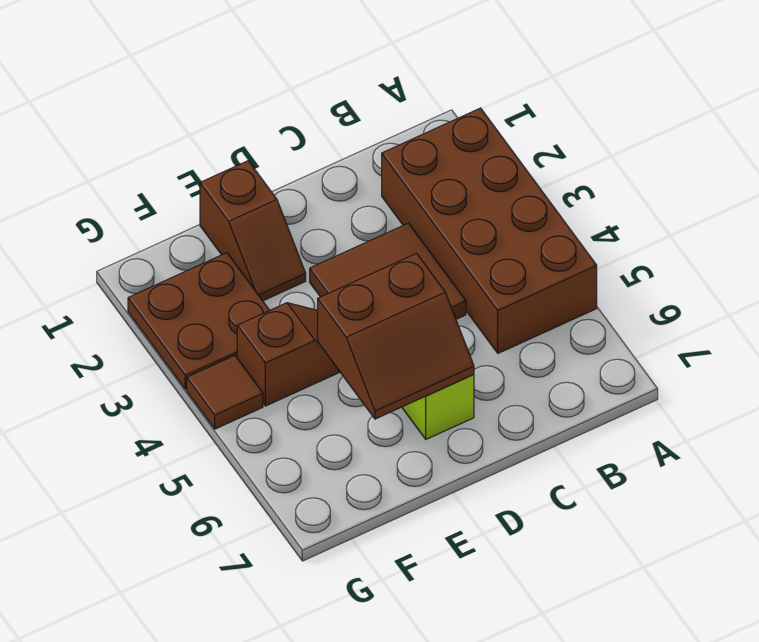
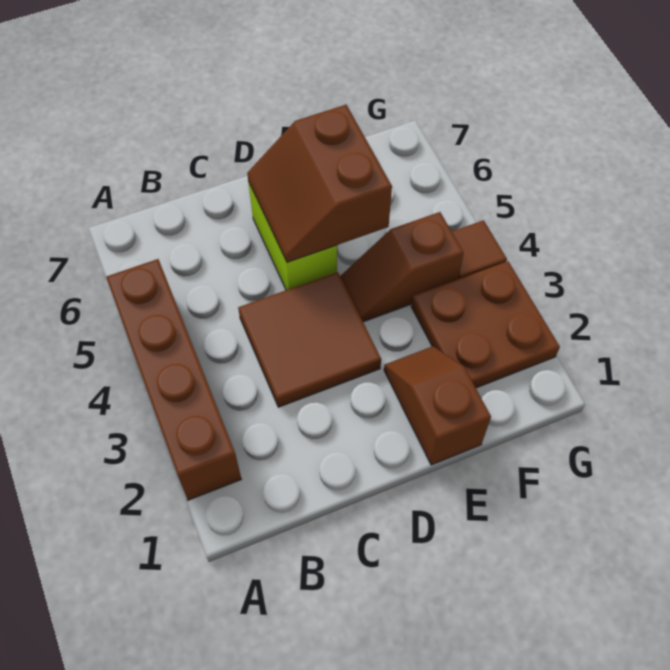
brown brick A2:B5 level 1 -> brown brick A2:A5 level 1
brown slope D5:E6 level 2 top 5 -> brown slope D5:E6 level 2 top E

